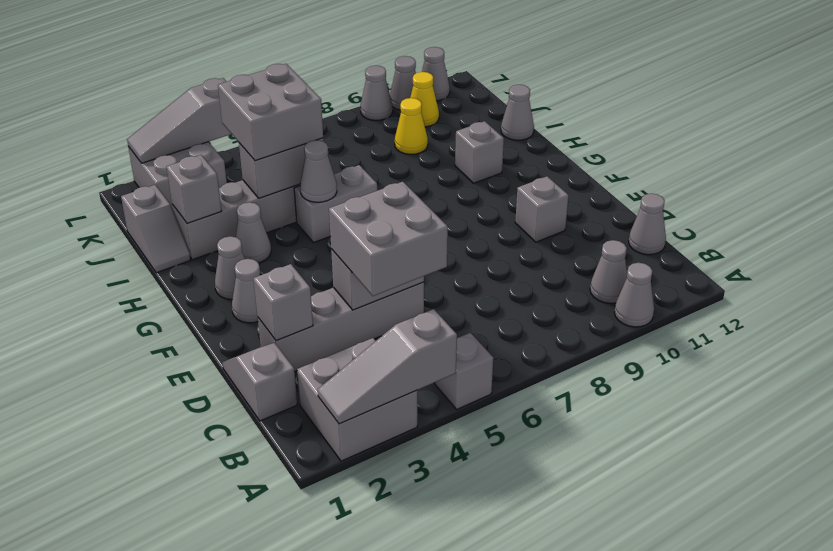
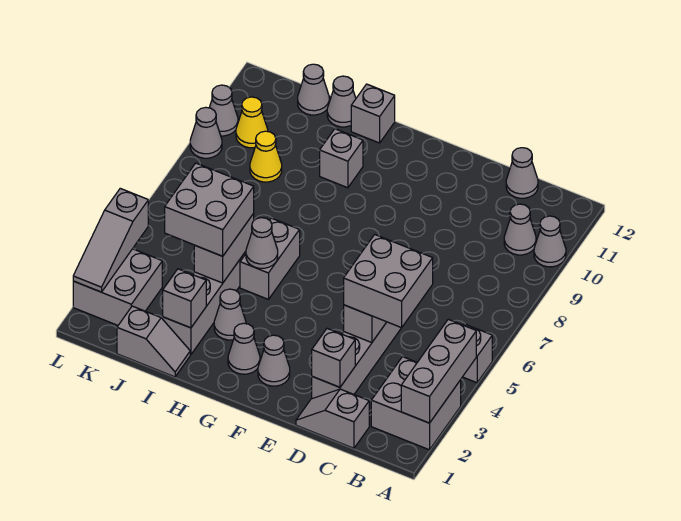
grey slope A2:A4 level 2 top 4 -> grey brick A2:A4 level 2
grey brick E10 level 1 -> grey brick H12 level 1
grey cone L11 level 1 -> grey cone J12 level 1

